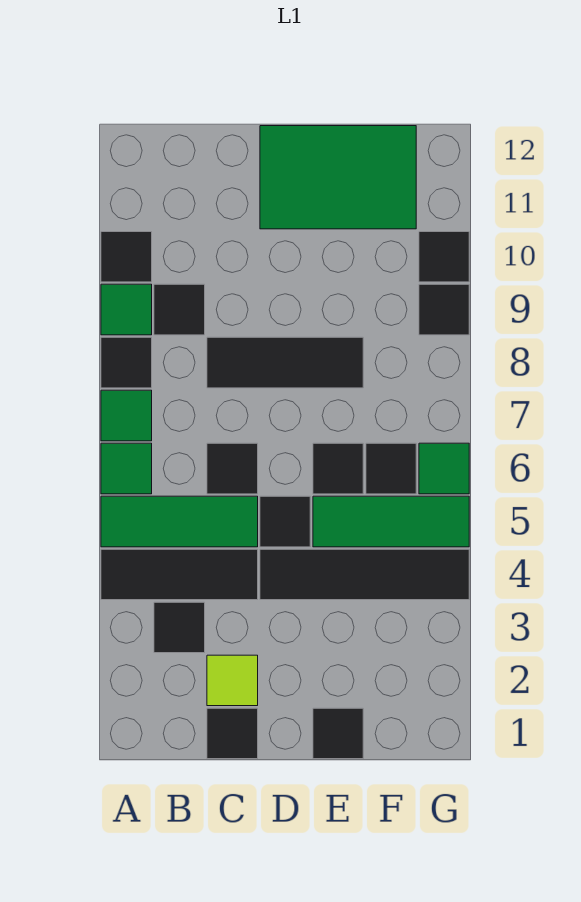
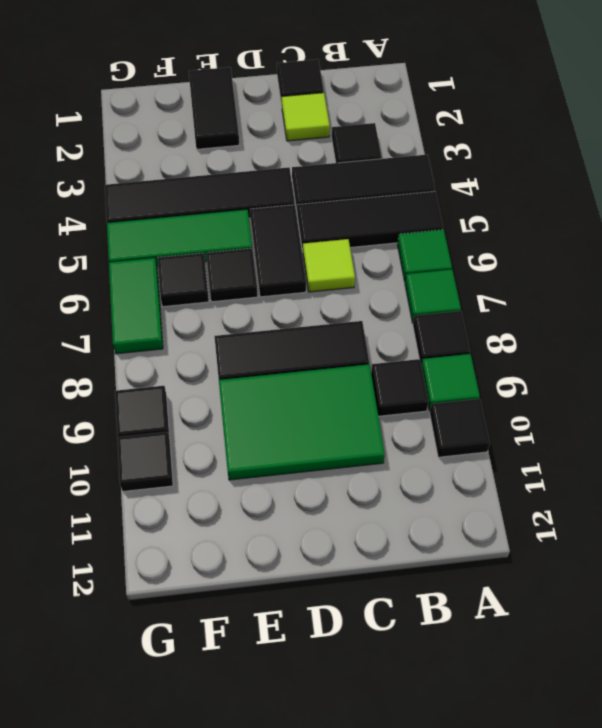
green tile A5:C5 level 1 -> black tile A5:C5 level 1
black tile C6 level 1 -> lime tile C6 level 1
black tile D5 level 1 -> black tile D5:D6 level 1
green tile D11:F12 level 1 -> green tile C9:E10 level 1
black tile E1 level 1 -> black tile E1:E2 level 1
green tile G6 level 1 -> green tile G6:G7 level 1

